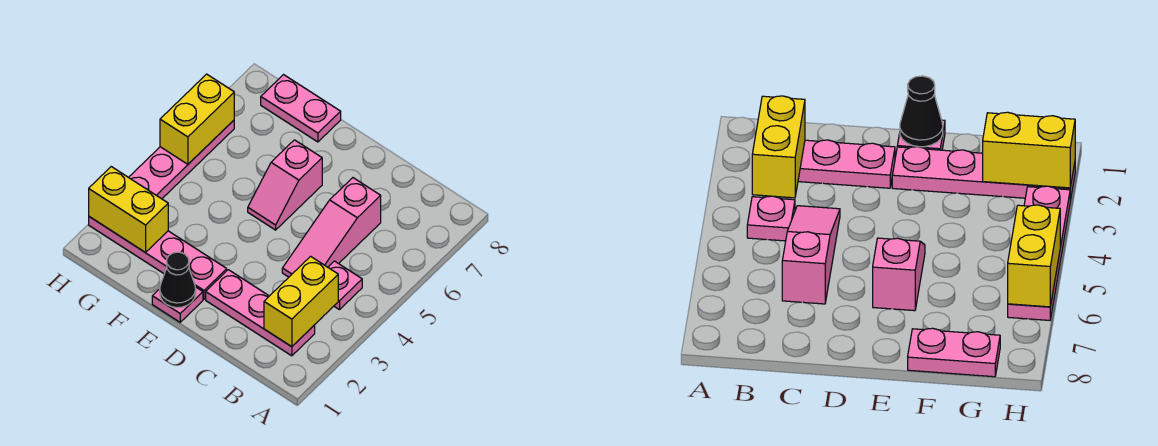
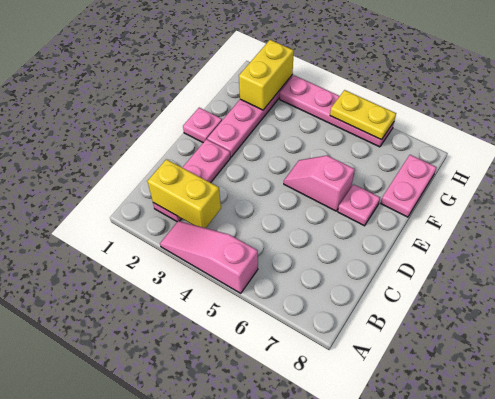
pink plate B4 level 1 -> pink plate E7 level 1
pink slope C4:C6 level 1 top 6 -> pink slope A3:A5 level 1 top 5
black cone E1 level 2 -> none
yellow brick H5:H6 level 2 -> yellow plate H5:H6 level 2

